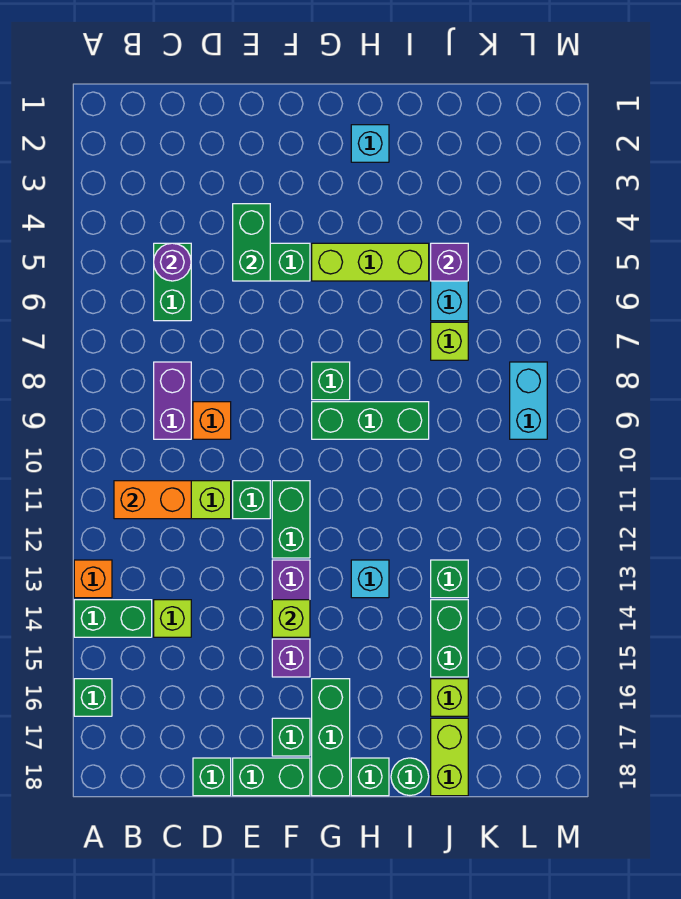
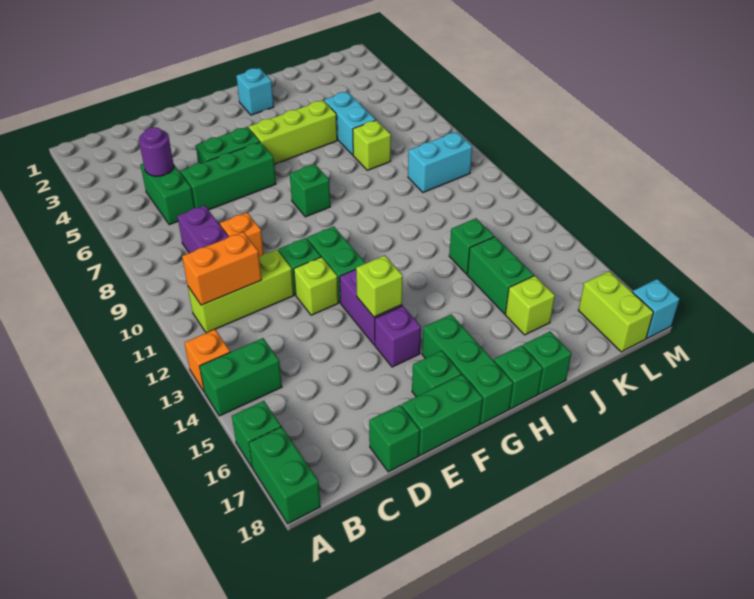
lime brick C14 level 1 -> lime brick E12 level 1
green brick E4:E5 level 2 -> green brick A17:A18 level 1
green brick G9:I9 level 1 -> green brick D6:F6 level 1
cyan brick H13 level 1 -> cyan brick M18 level 1
green round brick I18 level 1 -> green brick I18 level 1
purple brick J5 level 2 -> none
lime brick J17:J18 level 1 -> lime brick L17:L18 level 1
cyan brick L8:L9 level 1 -> cyan brick K9:L9 level 1

